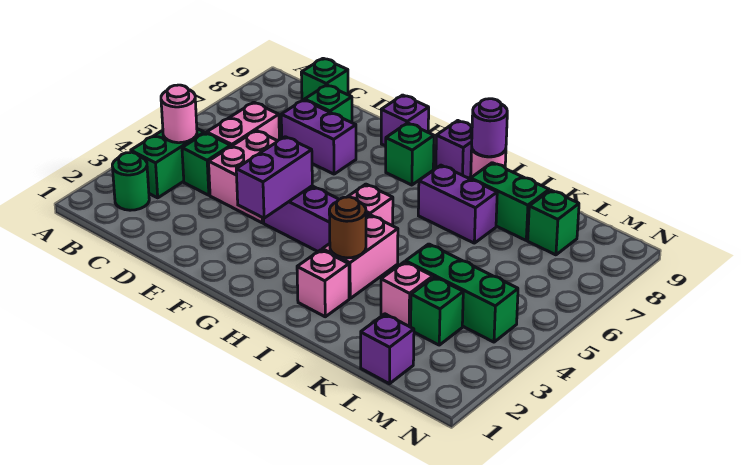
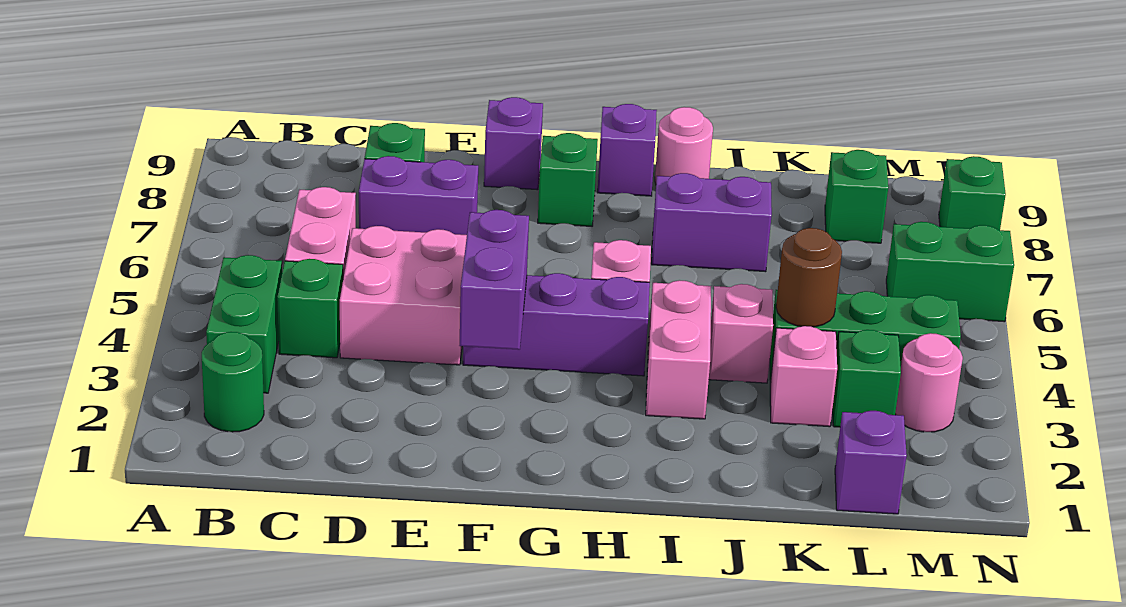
pink round brick B4 level 2 -> pink round brick M3 level 1
green brick C9 level 1 -> green brick N8 level 1
pink brick I2 level 1 -> pink brick J4 level 1
brown round brick I3 level 2 -> brown round brick K4 level 2
purple round brick I9 level 2 -> none
green brick J8:K8 level 1 -> green brick M6:N6 level 1

